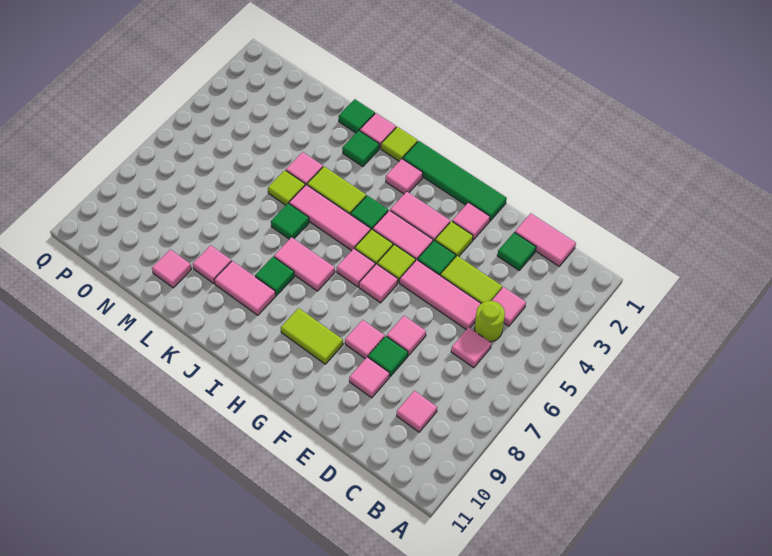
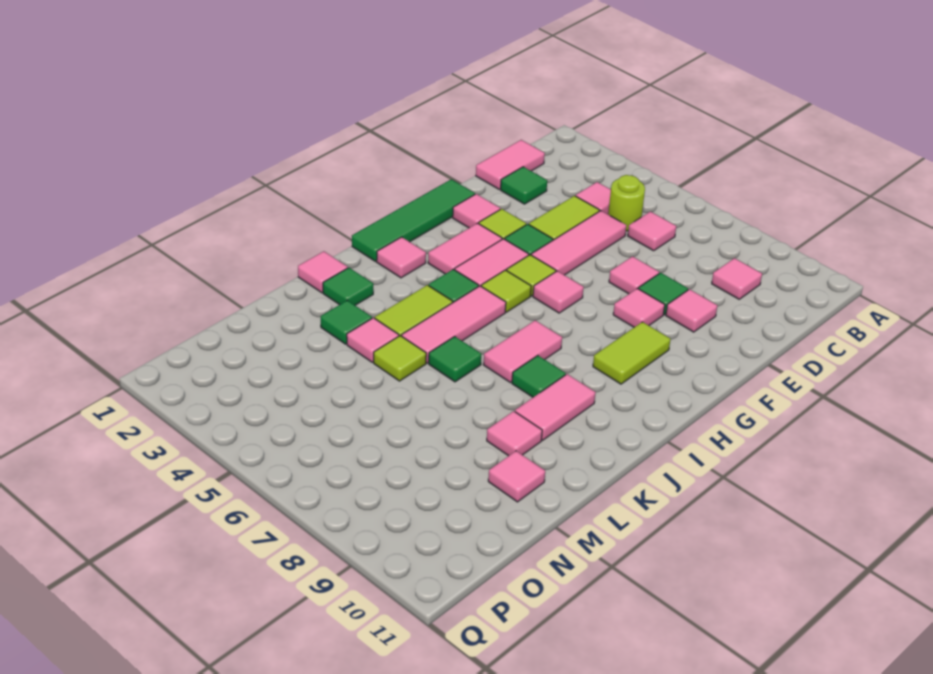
pink tile H6 level 1 -> none
lime tile J1 level 1 -> none
green tile L1 level 1 -> green tile L3 level 1

